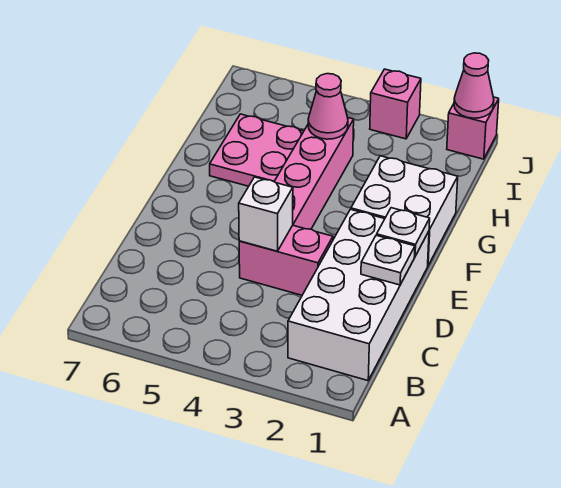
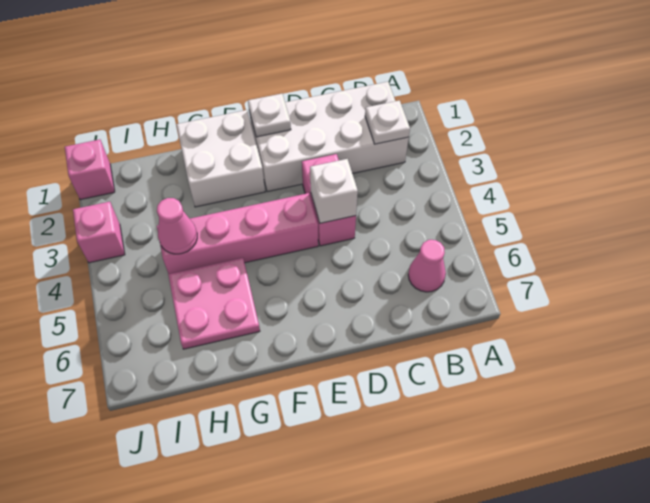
white plate D1 level 2 -> white plate B2 level 2
pink cone J1 level 2 -> pink cone B6 level 1

